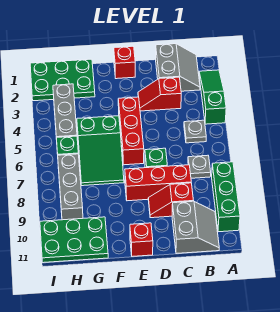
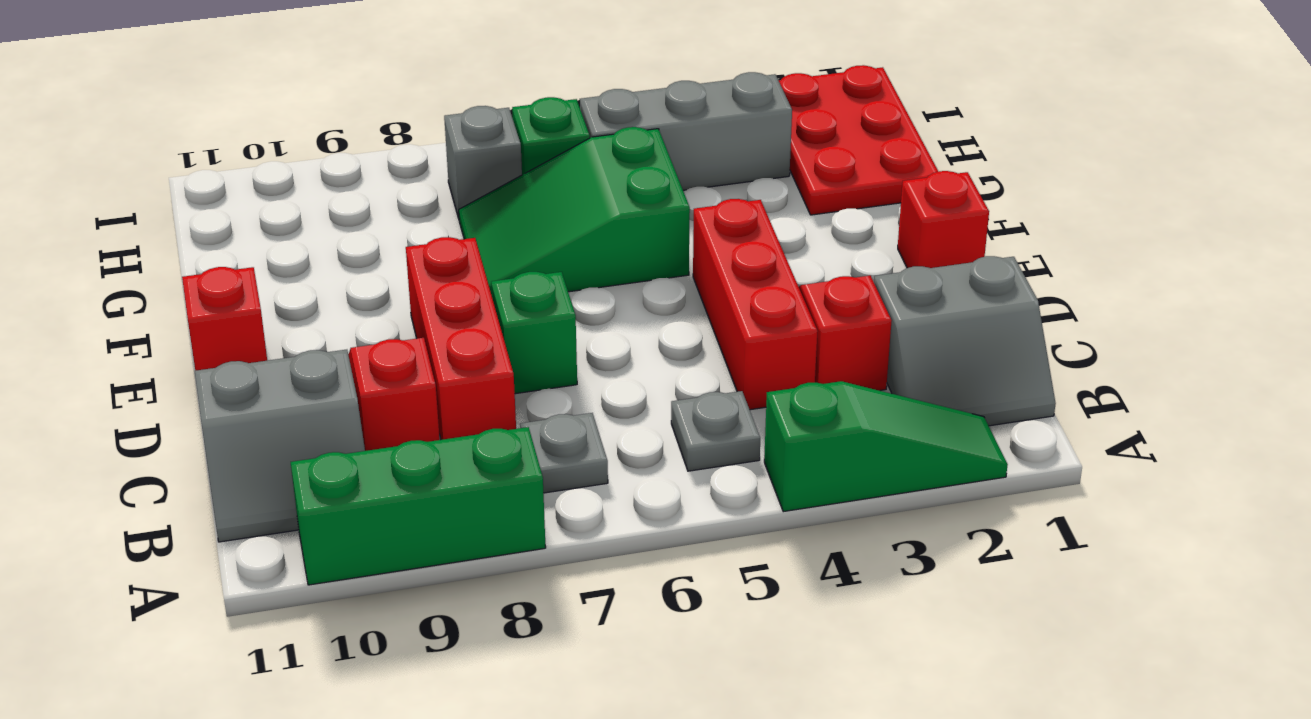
red brick E4:E6 level 1 -> red brick C4:E4 level 1
green plate G1:I2 level 1 -> red plate G1:I2 level 1
green plate G10:I11 level 1 -> none
grey brick H7:H9 level 1 -> grey brick H7 level 1

